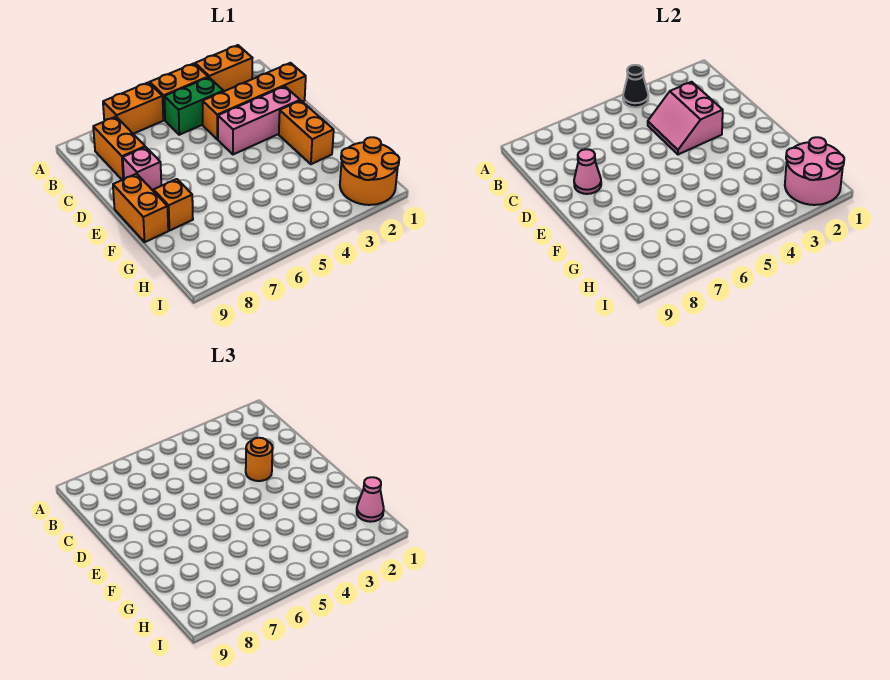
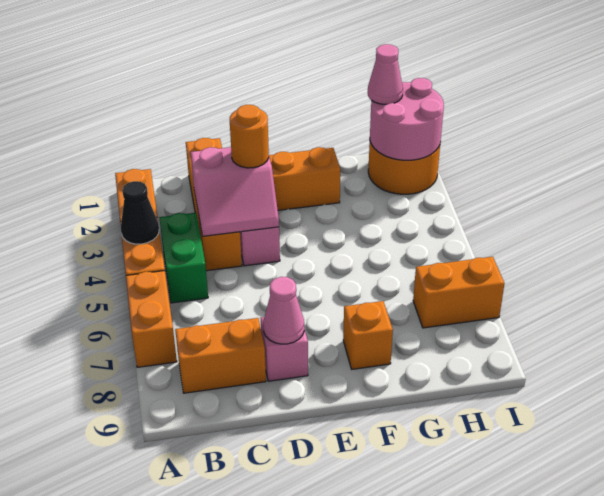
orange brick E9:F9 level 1 -> orange brick H7:I7 level 1

